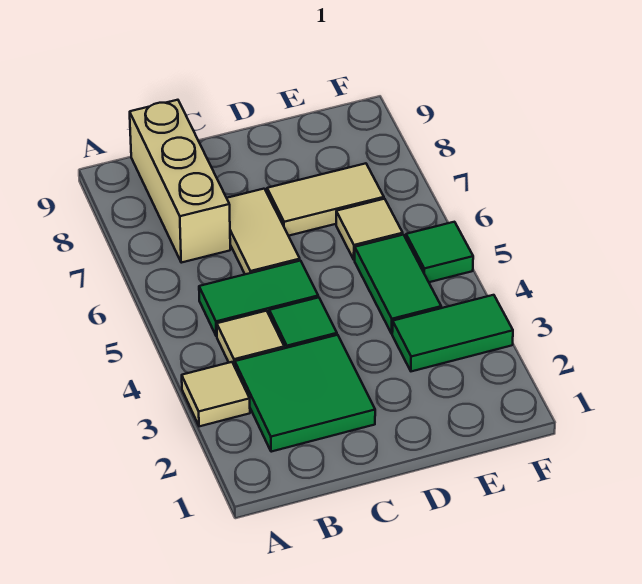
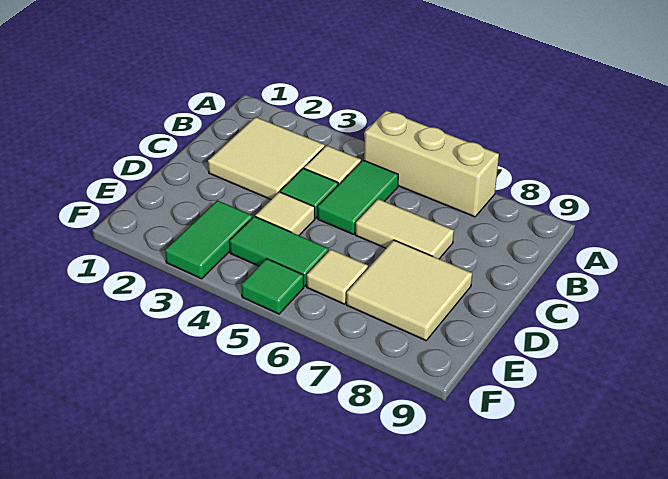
tan tile A3 level 1 -> tan tile D4 level 1
green tile B2:C3 level 1 -> tan tile B2:C3 level 1
tan brick B7:B9 level 1 -> tan brick A5:A7 level 1
tan tile D7:E7 level 1 -> tan tile D7:E8 level 1

